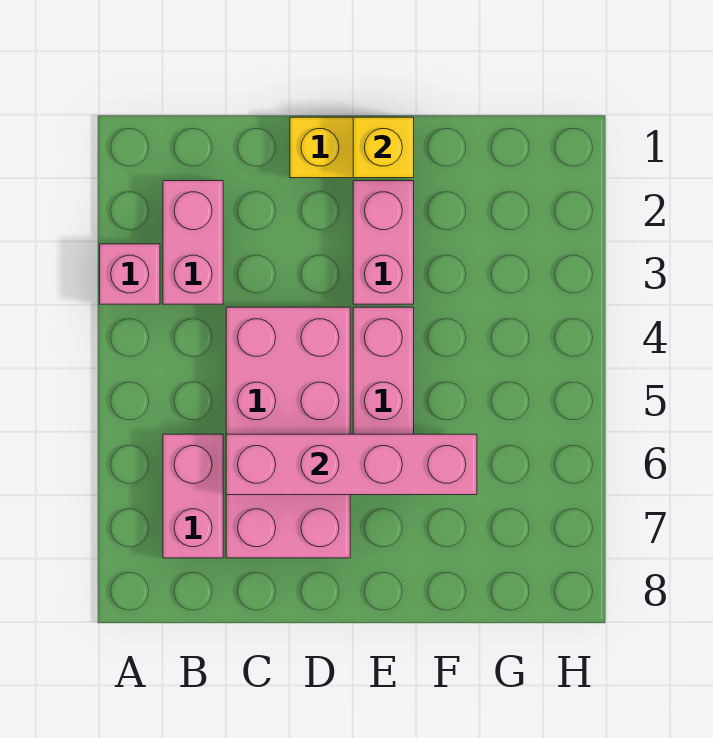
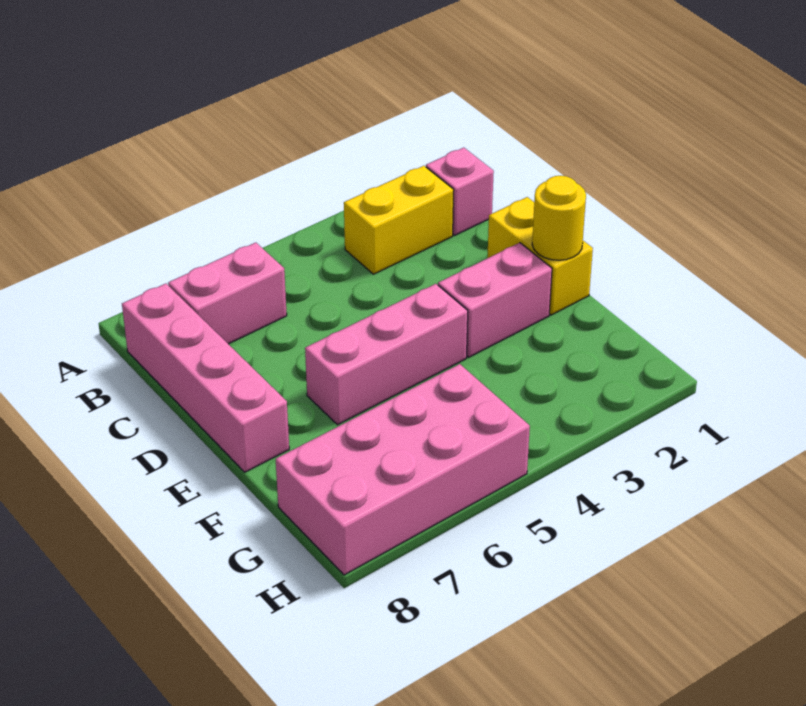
pink brick A3 level 1 -> pink brick B1 level 1
pink brick B2:B3 level 1 -> yellow brick B2:B3 level 1
pink brick C4:D7 level 1 -> pink brick G5:H8 level 1
pink brick C6:F6 level 2 -> pink brick B8:E8 level 1
yellow brick E1 level 2 -> yellow round brick E1 level 2

